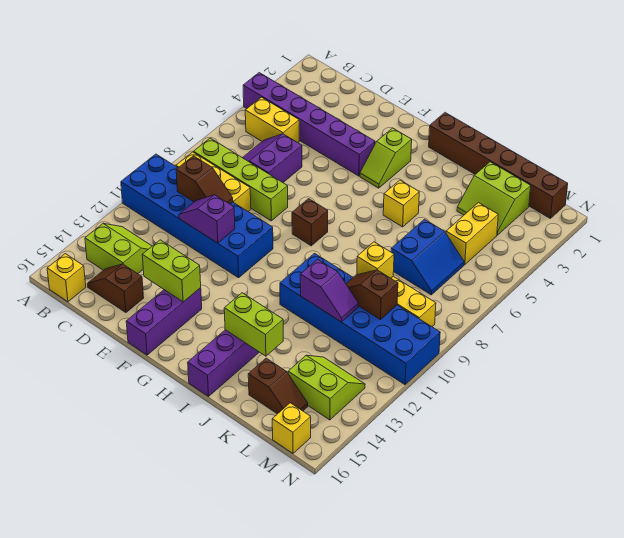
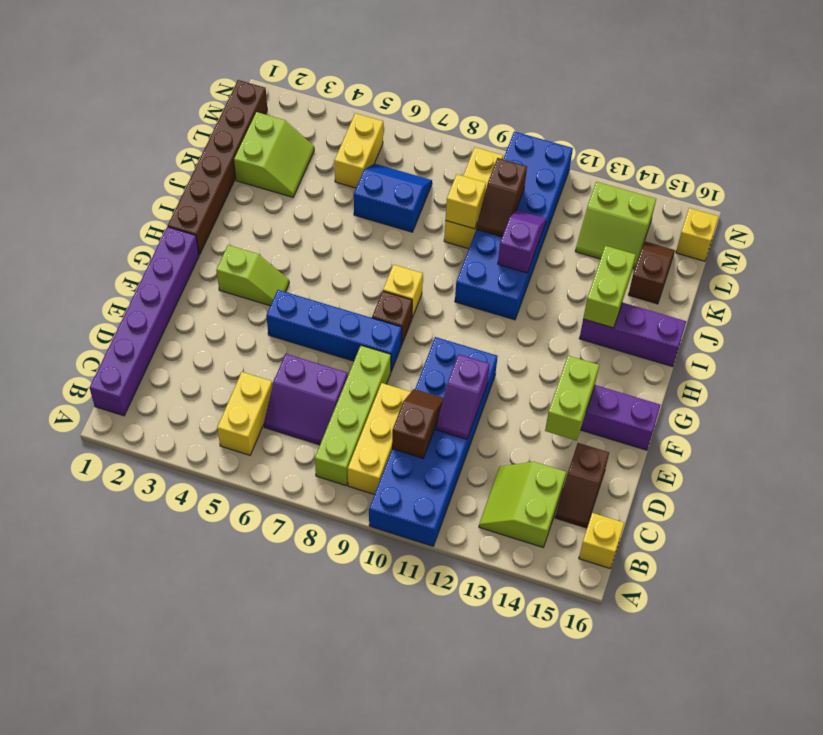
purple brick A4:F4 level 1 -> purple brick B1:G1 level 1
none -> blue brick F5:F8 level 1
yellow brick I5 level 1 -> yellow brick H8 level 1
yellow brick L4:L5 level 1 -> yellow brick L5:M5 level 1
lime slope L13:M14 level 1 top 14 -> lime slope L13:M14 level 1 top M

